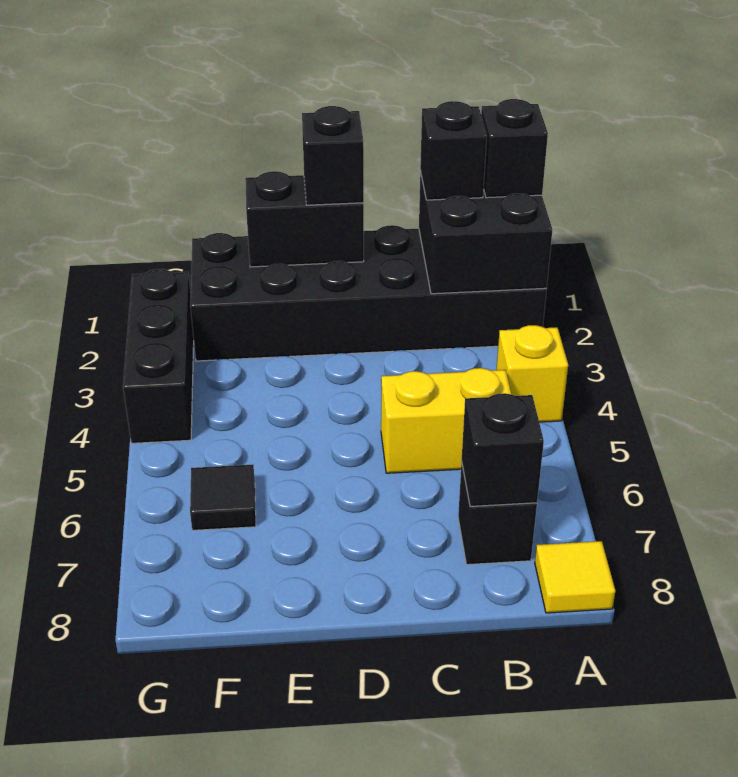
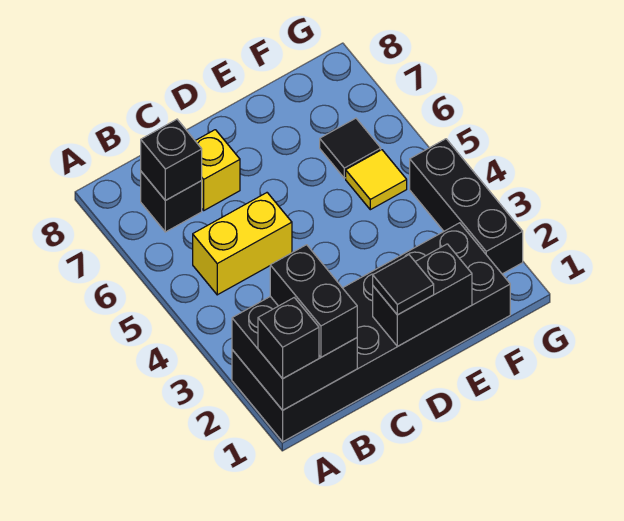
yellow brick A4 level 1 -> yellow brick C7 level 1
yellow tile A8 level 1 -> yellow tile F5 level 1
black brick B1 level 3 -> black brick B1:B2 level 3
black brick D1 level 3 -> black tile D1 level 3

